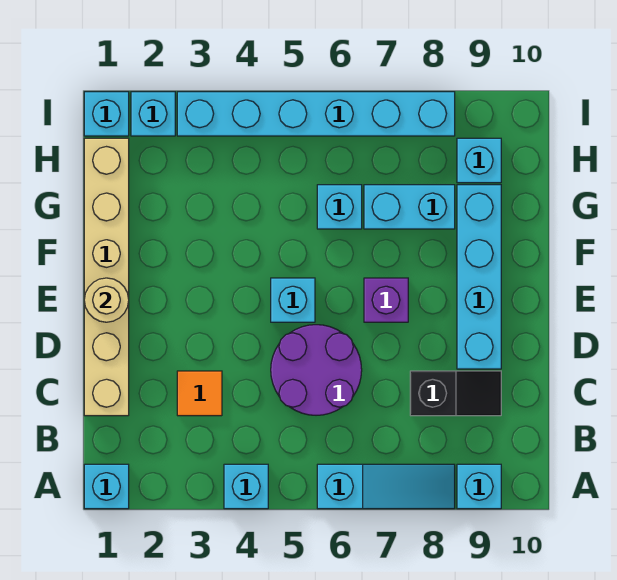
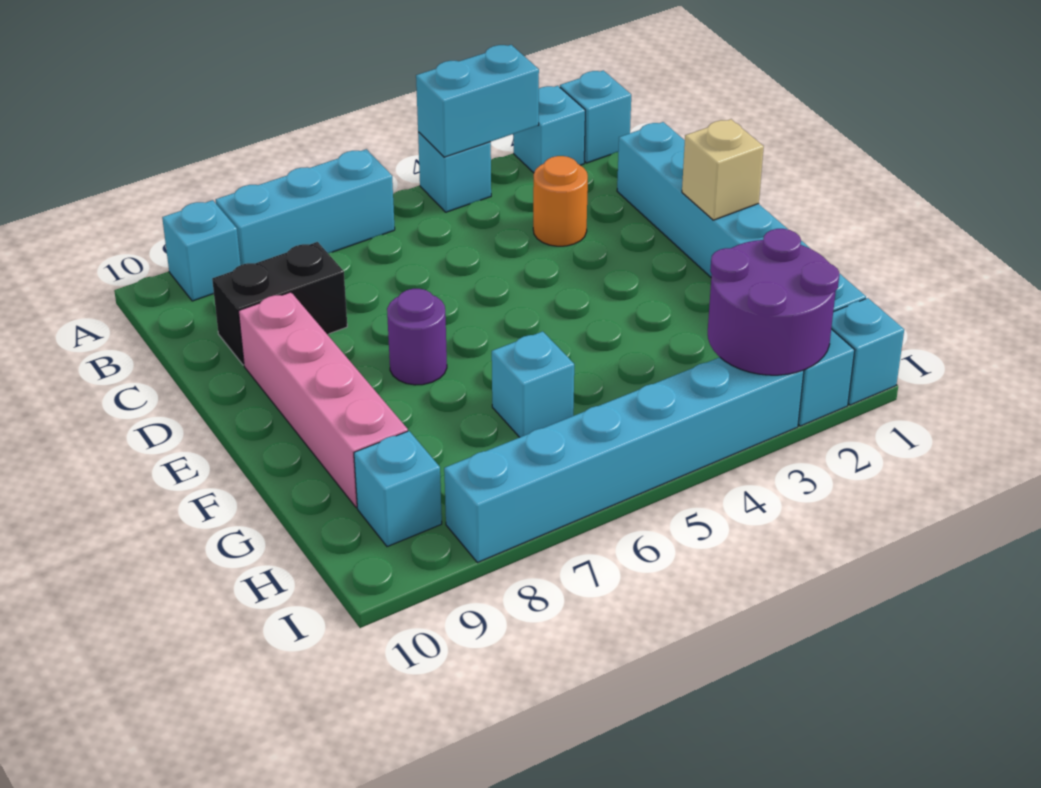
cyan slope A6:A8 level 1 top 6 -> cyan brick A6:A8 level 1
tan brick C1:H1 level 1 -> cyan brick C1:H1 level 1
orange tile C3 level 1 -> orange round brick C3 level 1
purple round brick C5:D6 level 1 -> purple round brick H2:I3 level 2
black slope C8:C9 level 1 top 8 -> black brick C8:C9 level 1
cyan brick D9:G9 level 1 -> pink brick D9:G9 level 1
tan round brick E1 level 2 -> tan brick E1 level 2
cyan brick E5 level 1 -> cyan brick A2 level 1
purple brick E7 level 1 -> purple round brick E7 level 1
cyan brick G7:G8 level 1 -> cyan brick A3:A4 level 2

